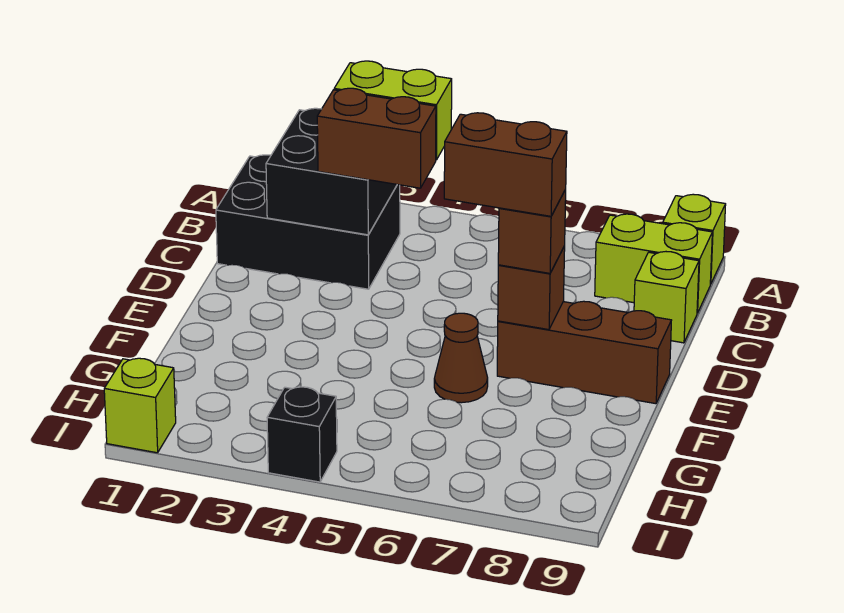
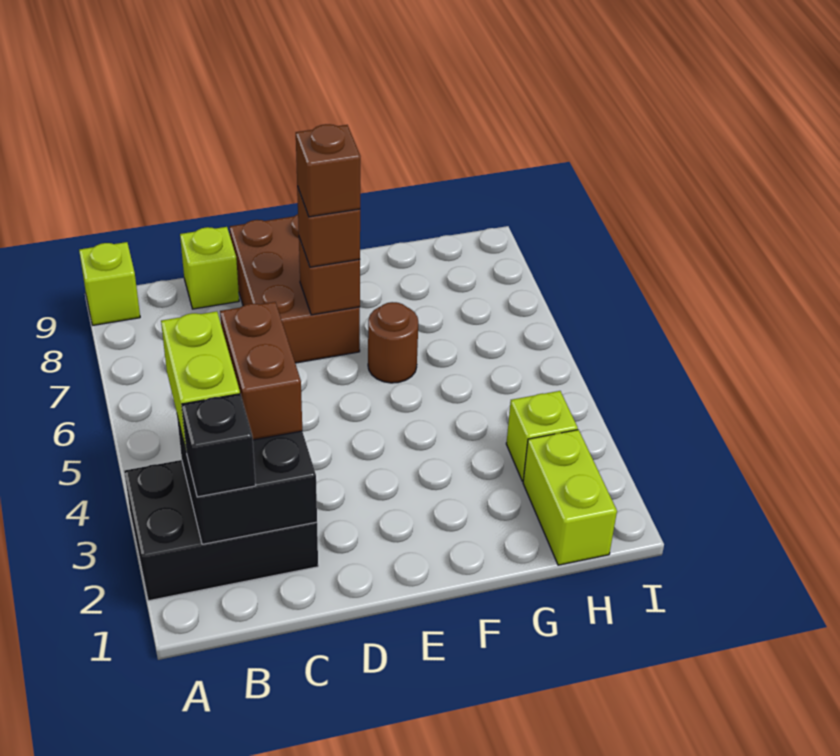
black brick B1:C3 level 1 -> black brick A2:C3 level 1
lime brick B8:B9 level 1 -> lime brick H1:H2 level 1
brown brick E6:E7 level 4 -> brown brick E7 level 4
brown brick E7:E9 level 1 -> brown brick D7:E9 level 1
brown cone F6 level 1 -> brown round brick F6 level 1
lime brick I1 level 1 -> lime brick H3 level 1
black brick I4 level 1 -> black brick B2 level 3

